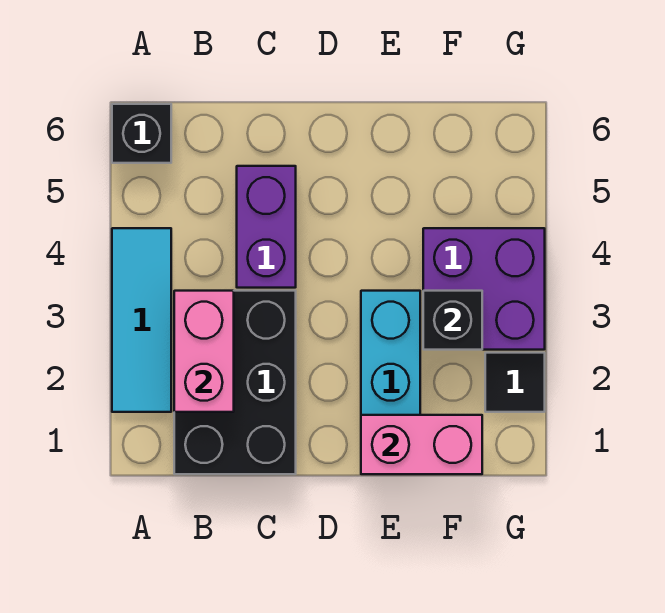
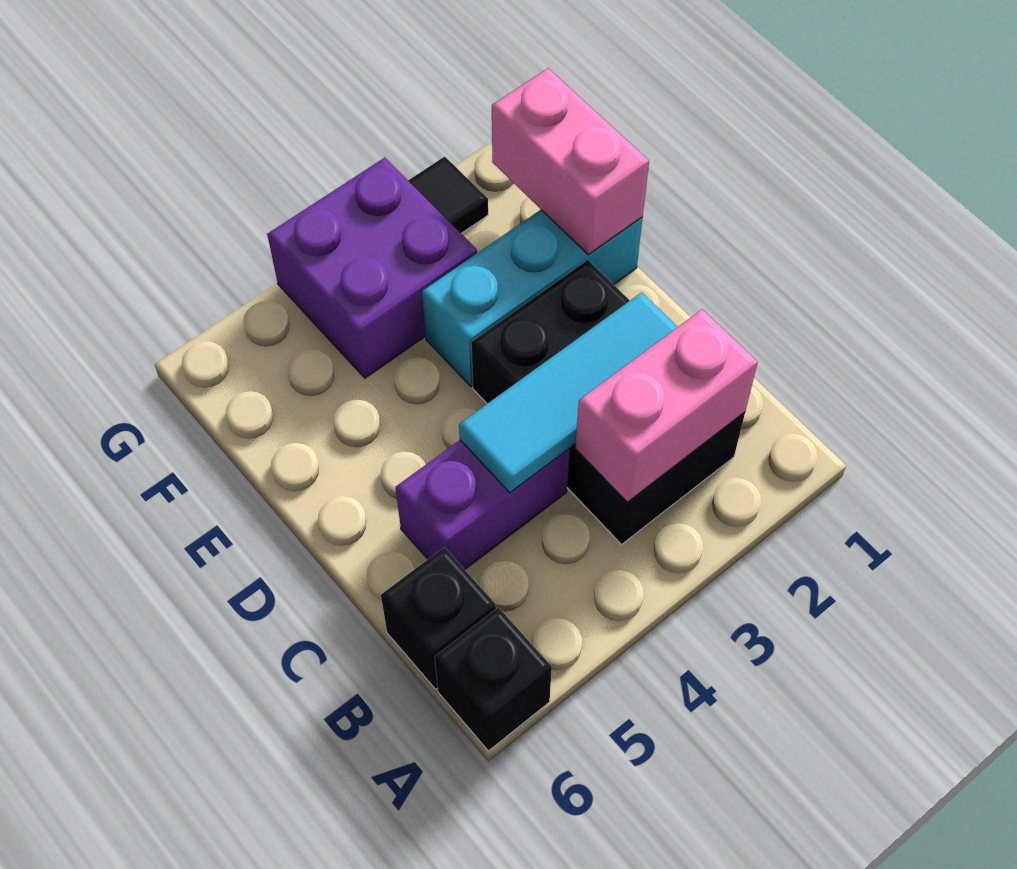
cyan tile A2:A4 level 1 -> cyan tile C2:C4 level 2
black brick B1:C3 level 1 -> black brick B2:D3 level 1
black brick F3 level 2 -> black brick B6 level 1

